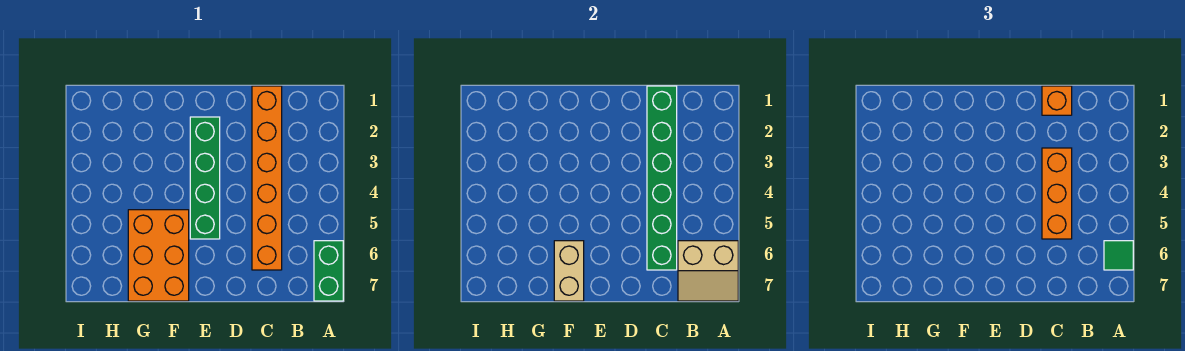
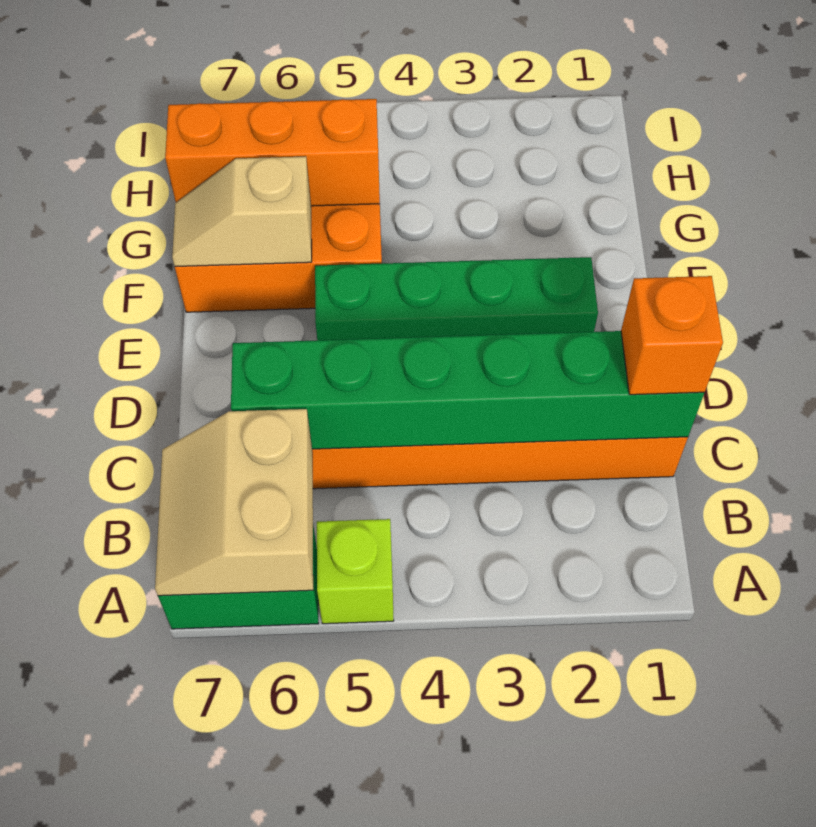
none -> lime brick A5 level 1
green tile A6 level 3 -> none
orange brick C3:C5 level 3 -> orange brick G5:G7 level 2
tan brick F6:F7 level 2 -> tan slope F6:F7 level 2 top 6

